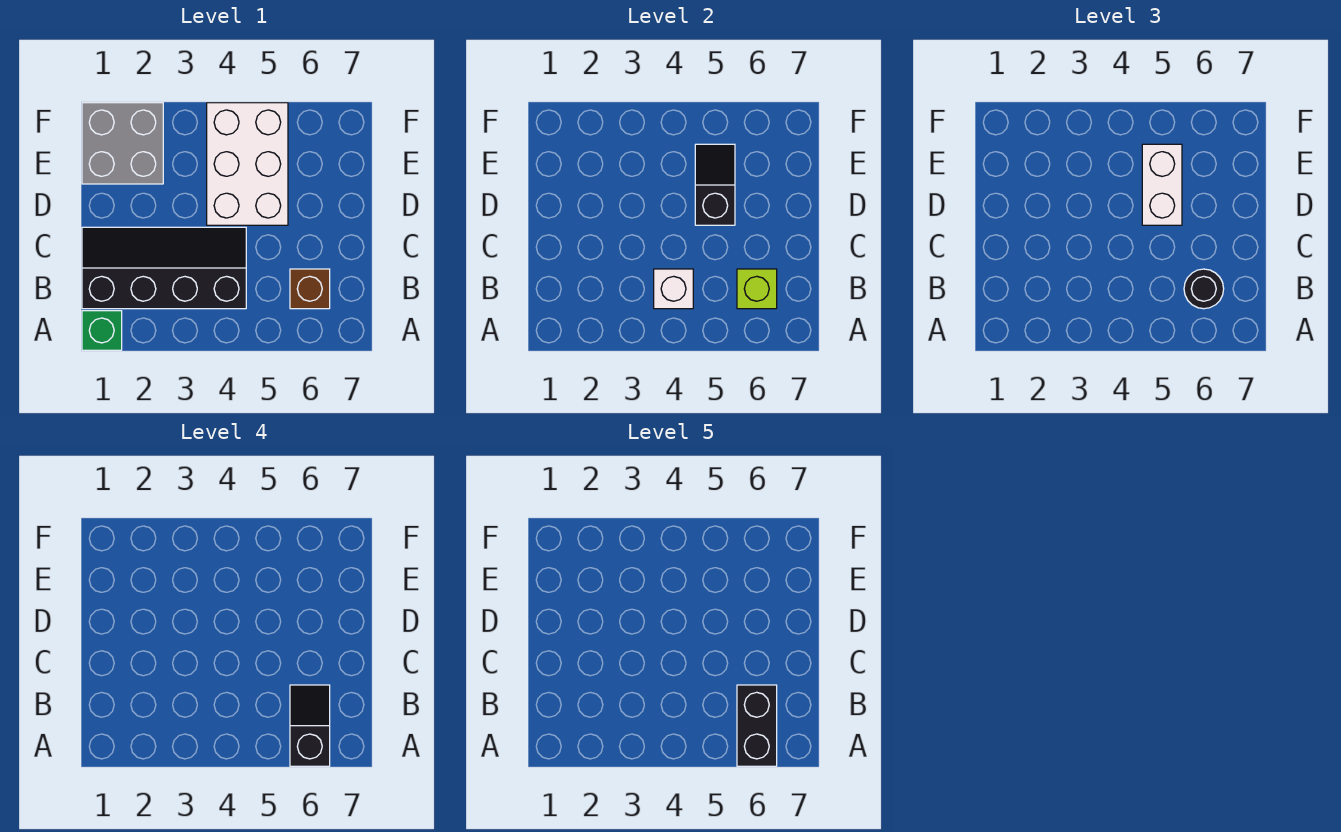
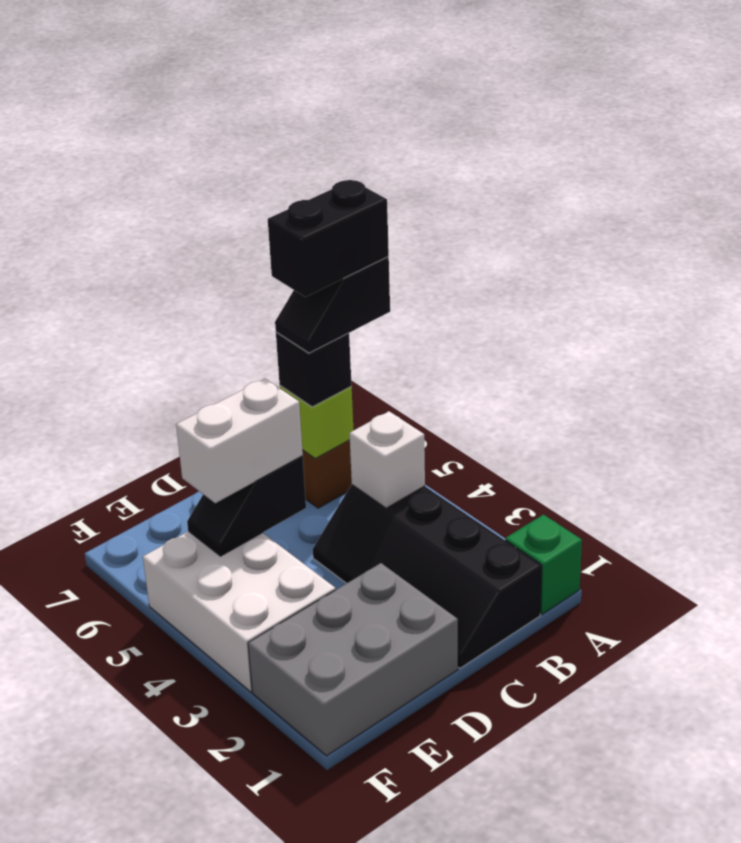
black round brick B6 level 3 -> black brick B6 level 3
white brick D4:F5 level 1 -> white brick E3:F5 level 1
grey brick E1:F2 level 1 -> grey brick D1:F2 level 1

